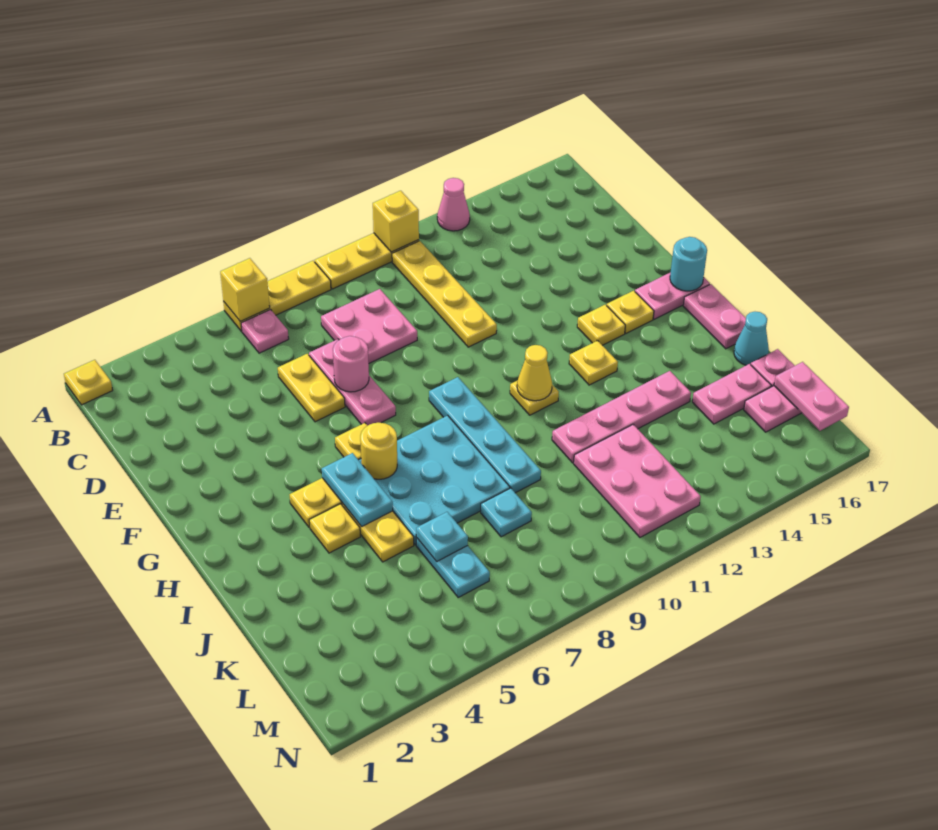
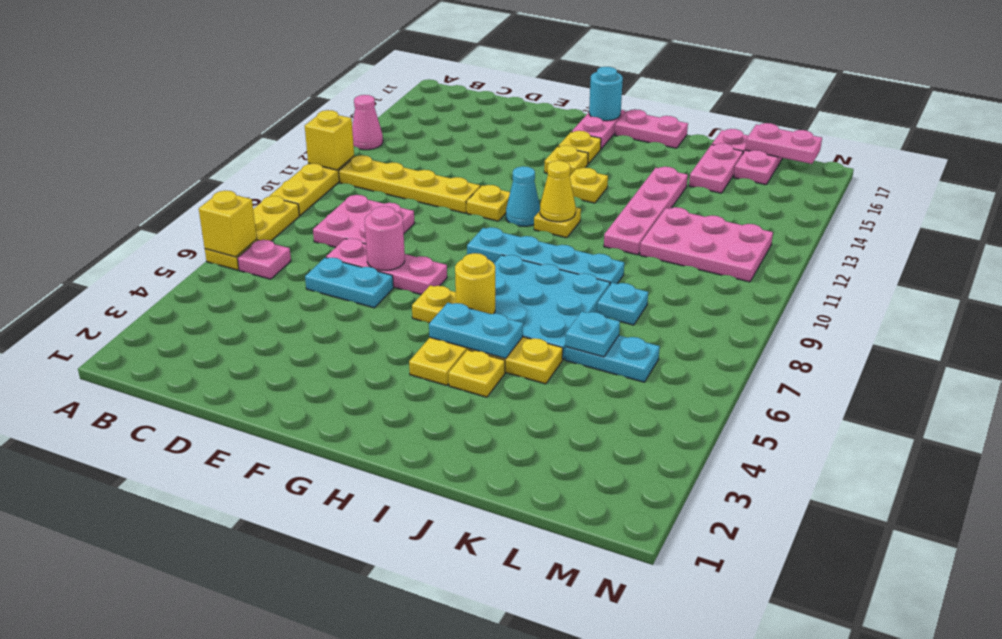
yellow plate A1 level 1 -> yellow plate F11 level 1
yellow plate D6:E6 level 1 -> cyan plate D6:E6 level 1
cyan cone J17 level 1 -> cyan cone G11 level 1

